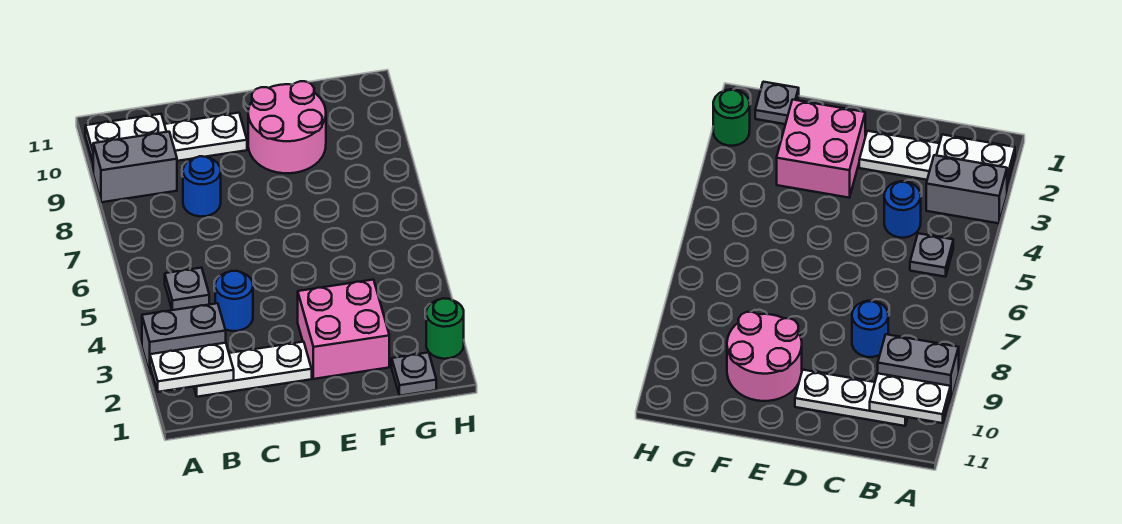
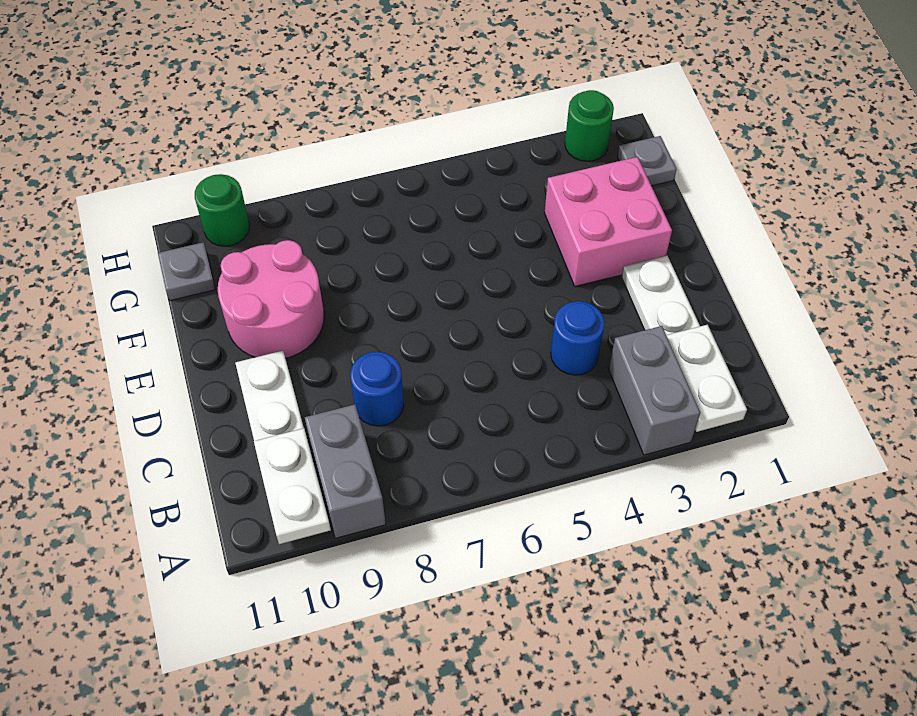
grey plate B5 level 1 -> grey plate G11 level 1
none -> green round brick H10 level 1

